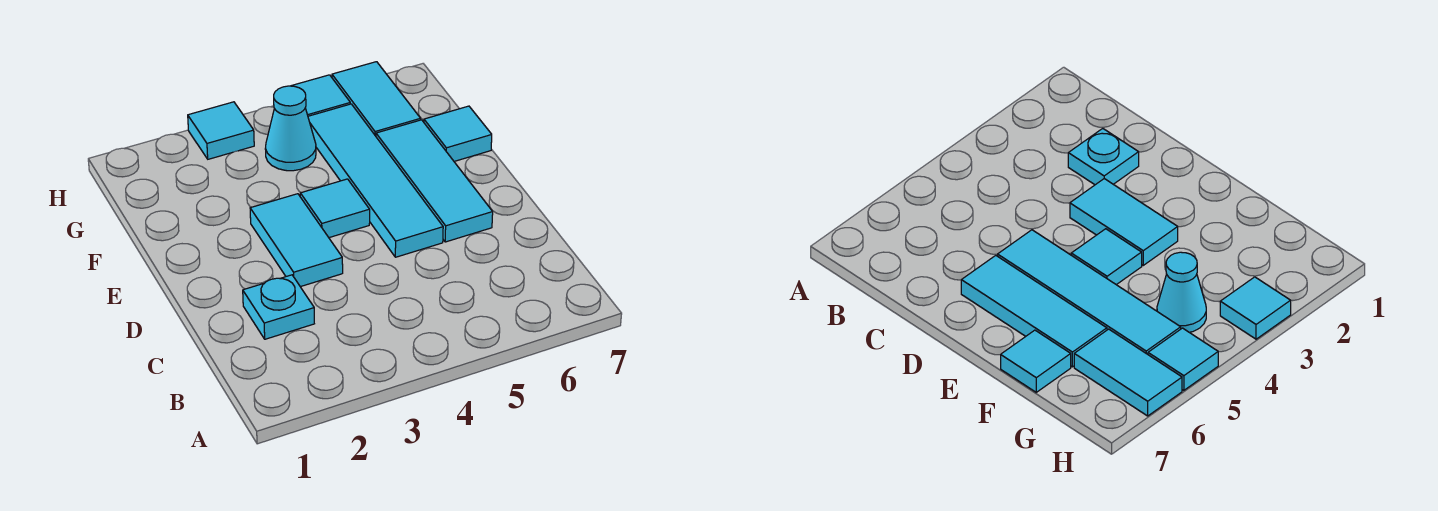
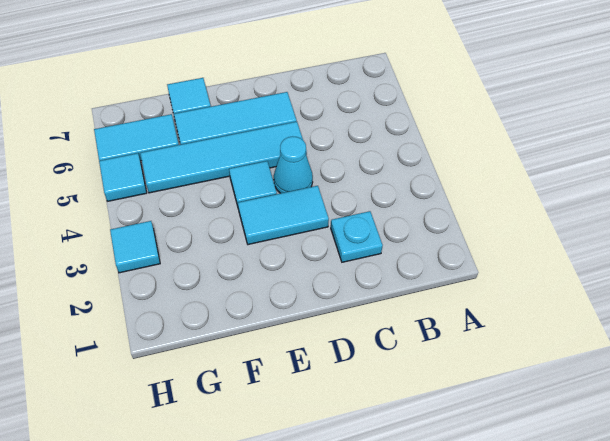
cyan cone G4 level 1 -> cyan cone D4 level 1

